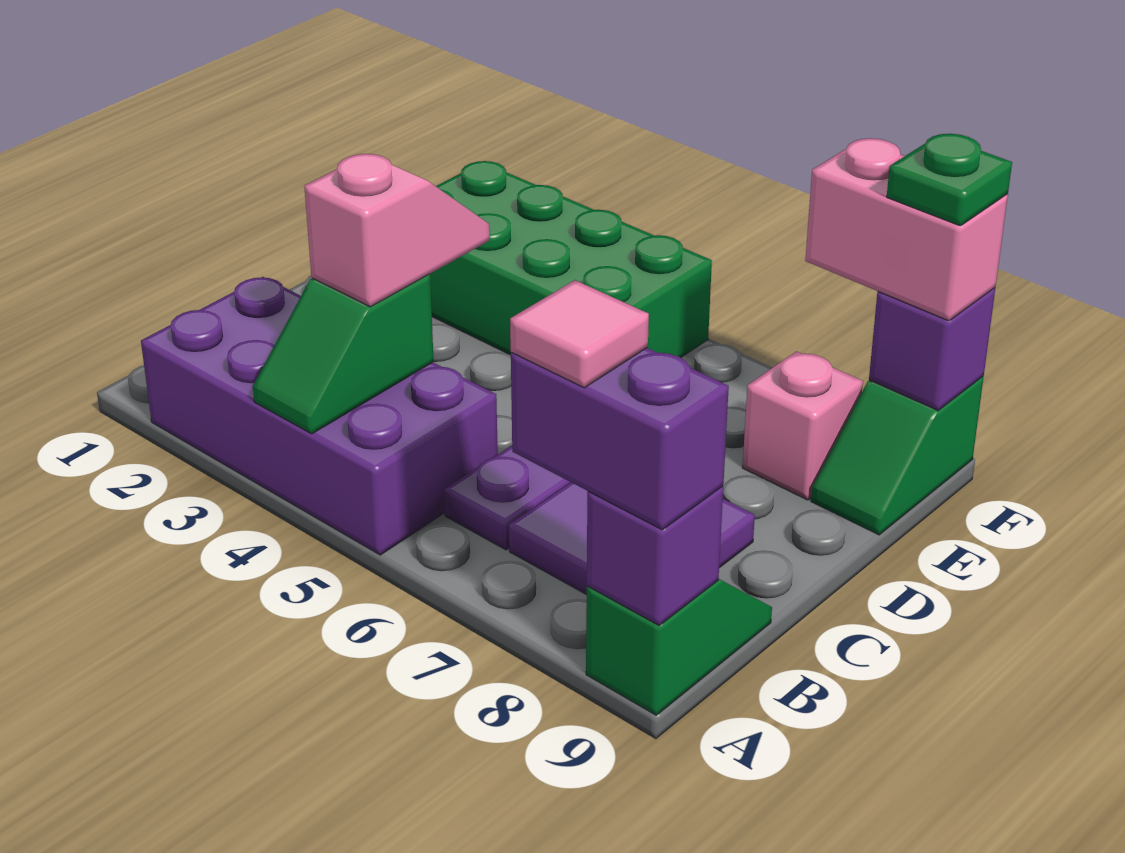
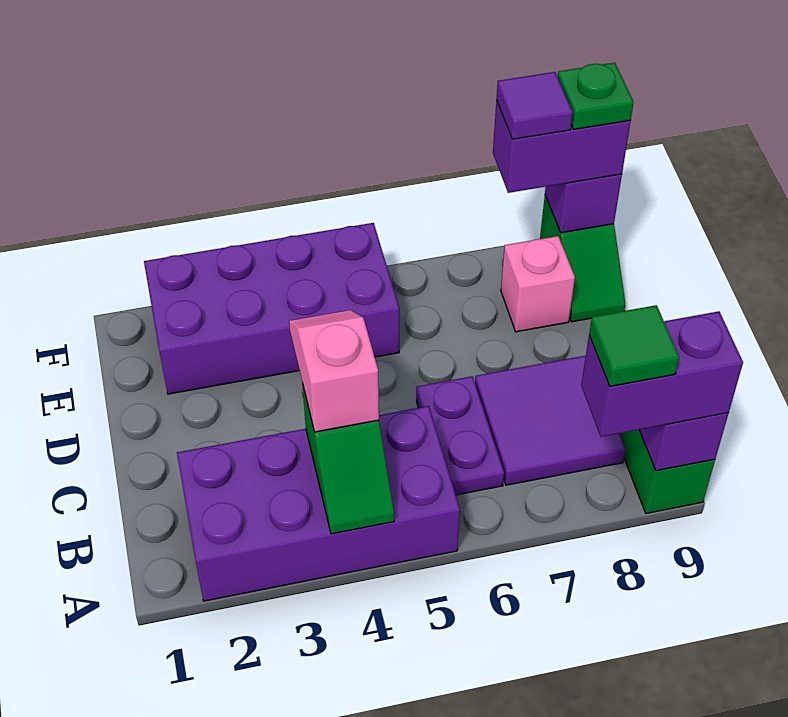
pink tile A8 level 4 -> green tile A8 level 4
green brick E2:F5 level 1 -> purple brick E2:F5 level 1
pink brick F8:F9 level 3 -> purple brick F8:F9 level 3
none -> purple tile F8 level 4

